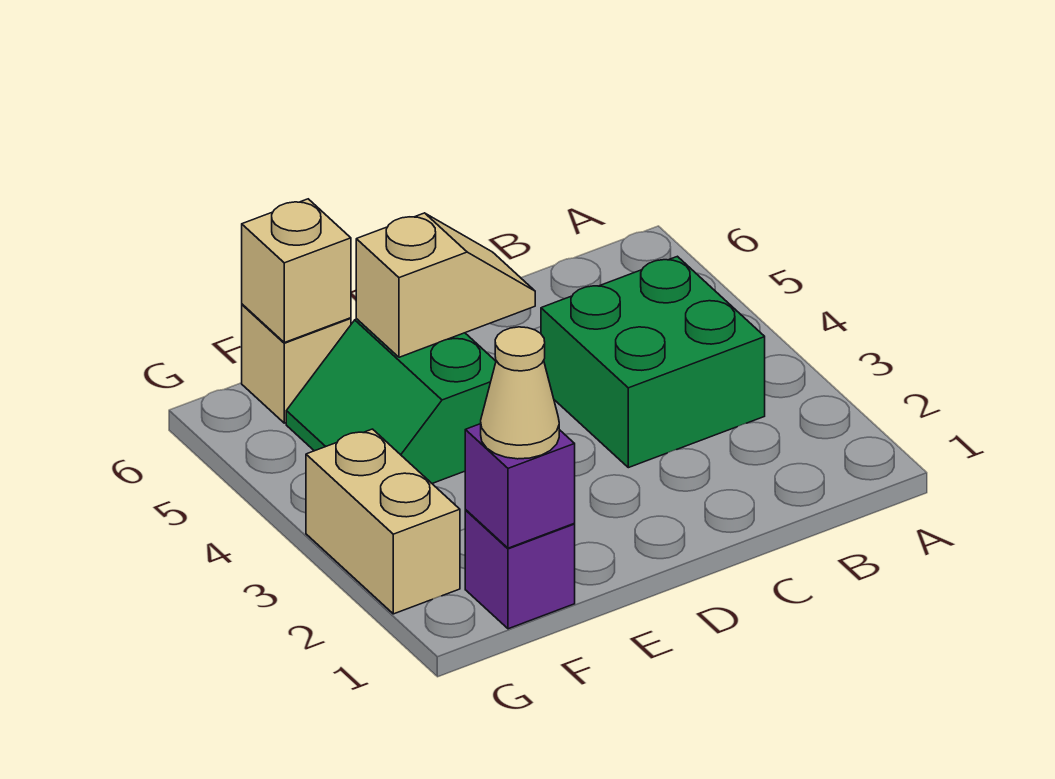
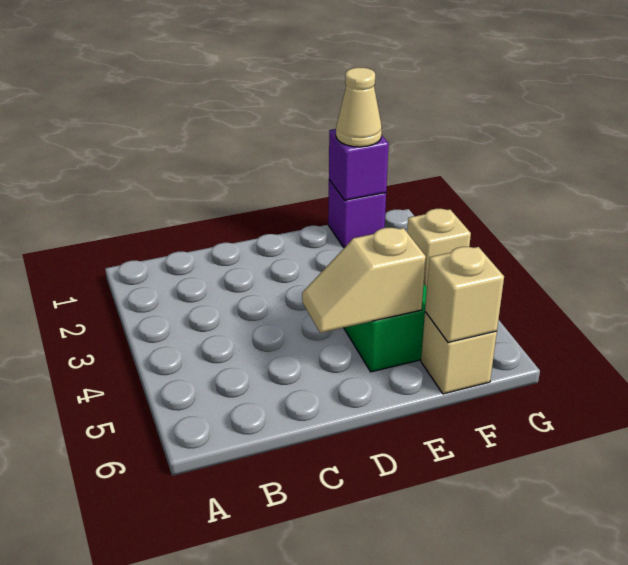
green brick B3:C4 level 1 -> none
tan brick G2:G3 level 1 -> tan brick G3 level 1

